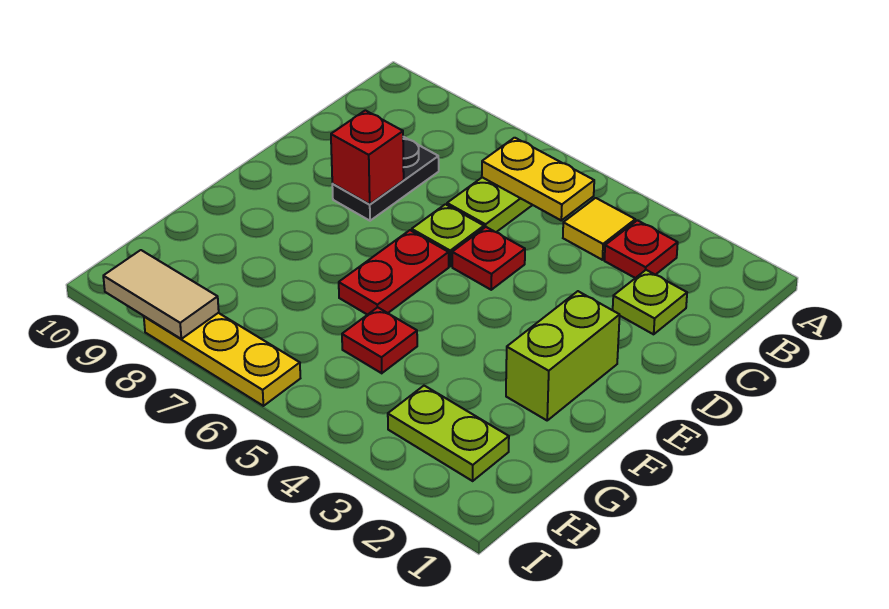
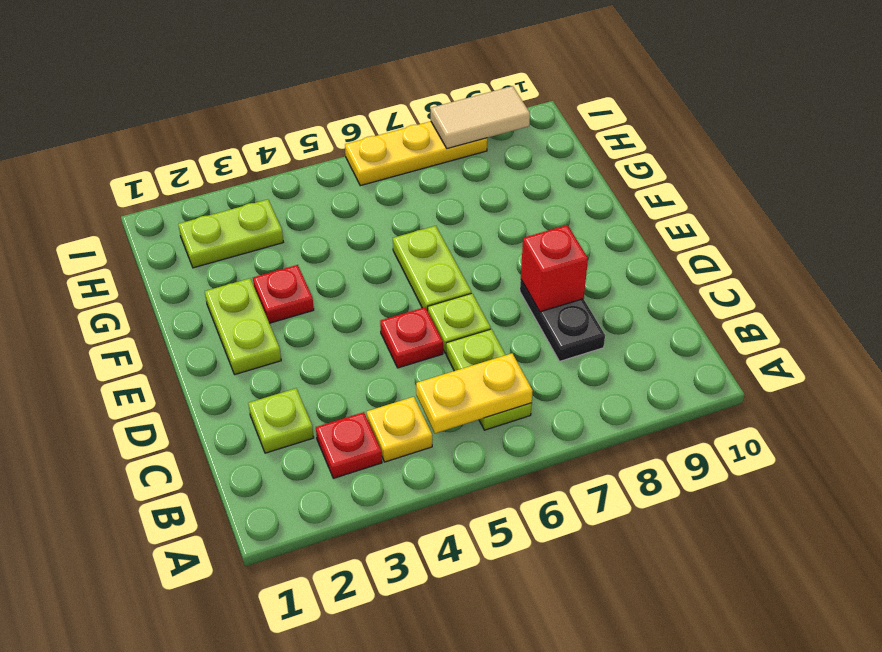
yellow tile B4 level 1 -> yellow plate B4 level 1
lime brick E2:F2 level 1 -> lime plate E2:F2 level 1
red plate E6:F6 level 1 -> lime plate E6:F6 level 1
red plate G5 level 1 -> red plate F3 level 1

